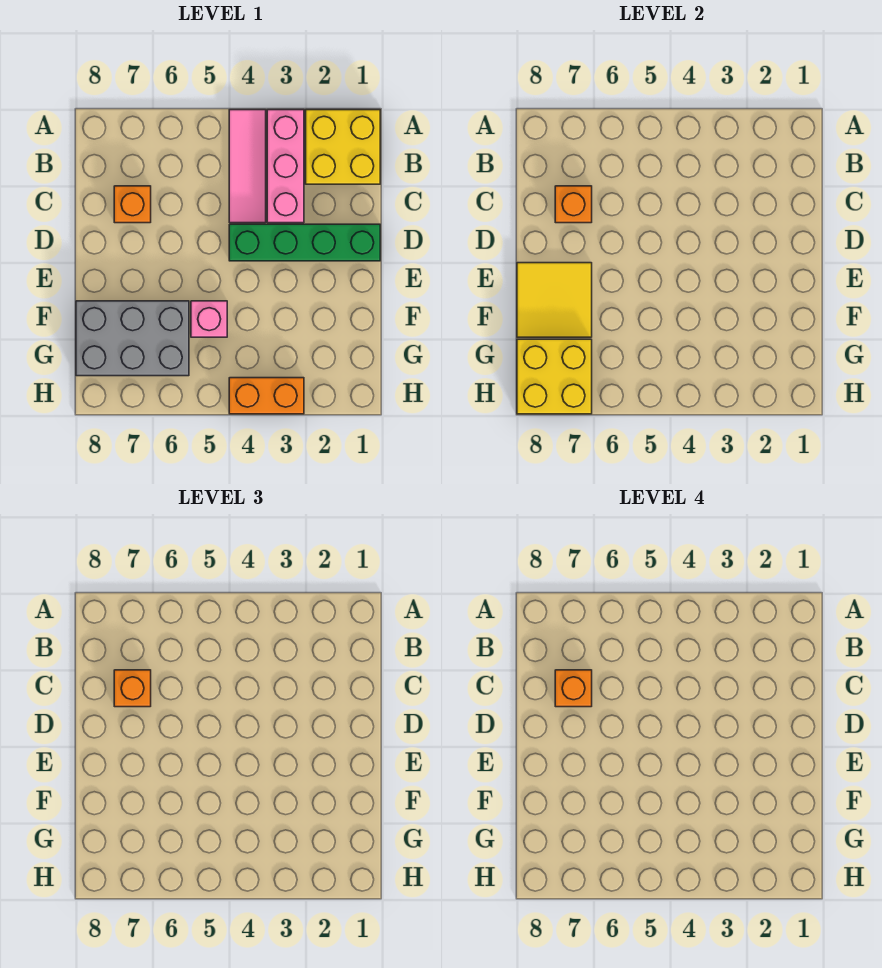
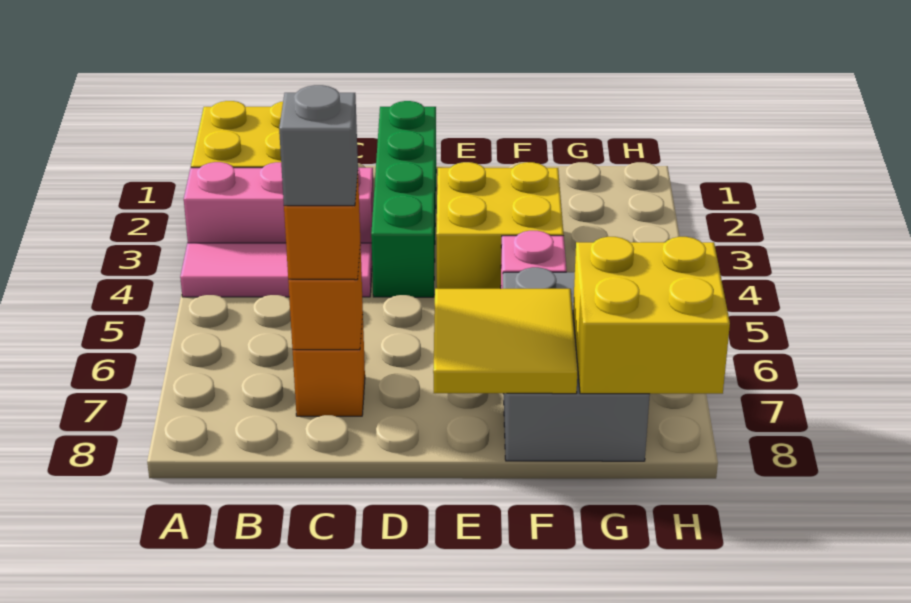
orange brick C7 level 4 -> grey brick C7 level 4
none -> yellow brick E3:F4 level 1
orange brick H3:H4 level 1 -> none

